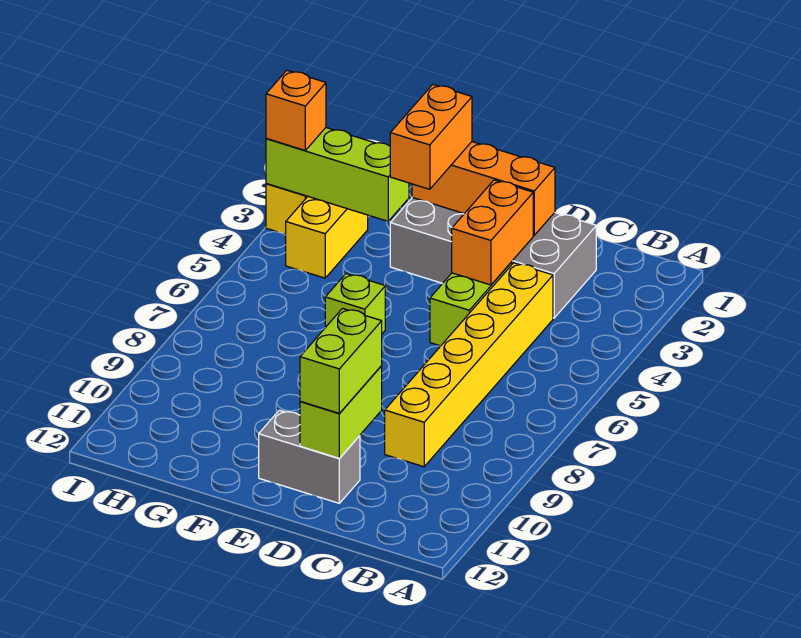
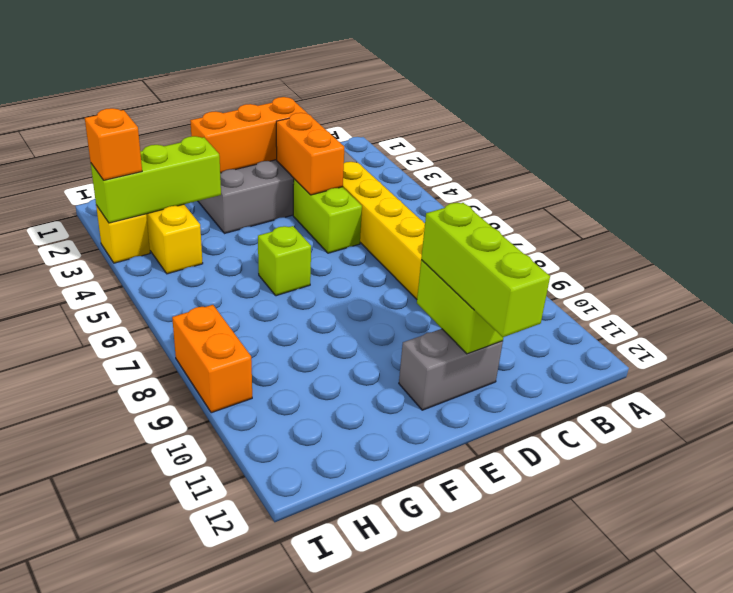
lime brick D10:D11 level 3 -> lime brick D10:D12 level 3
orange brick F2:F3 level 3 -> orange brick I8:I9 level 1

